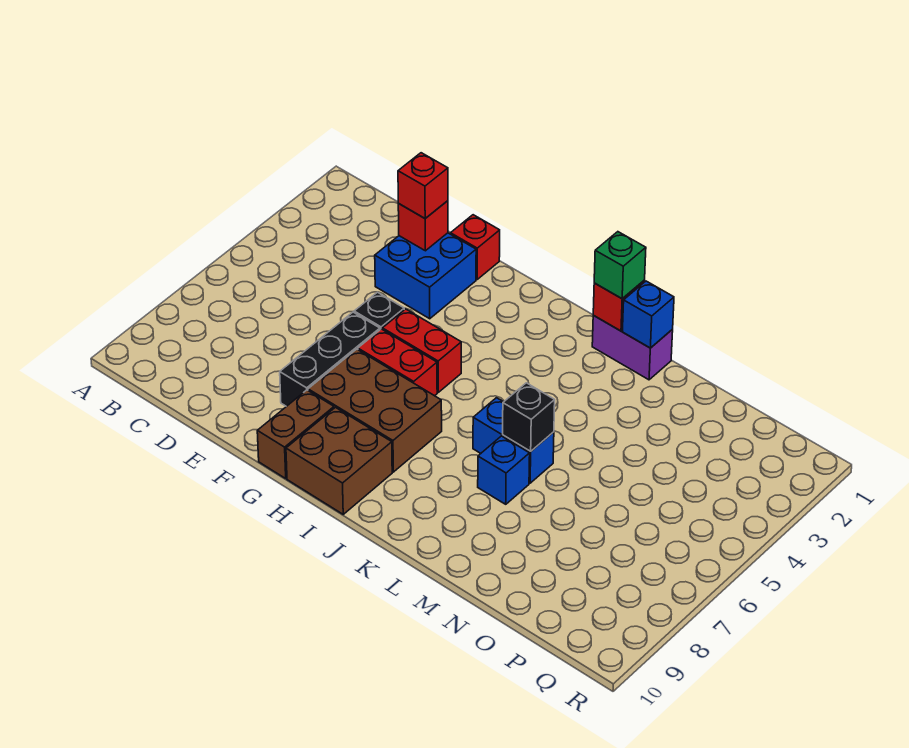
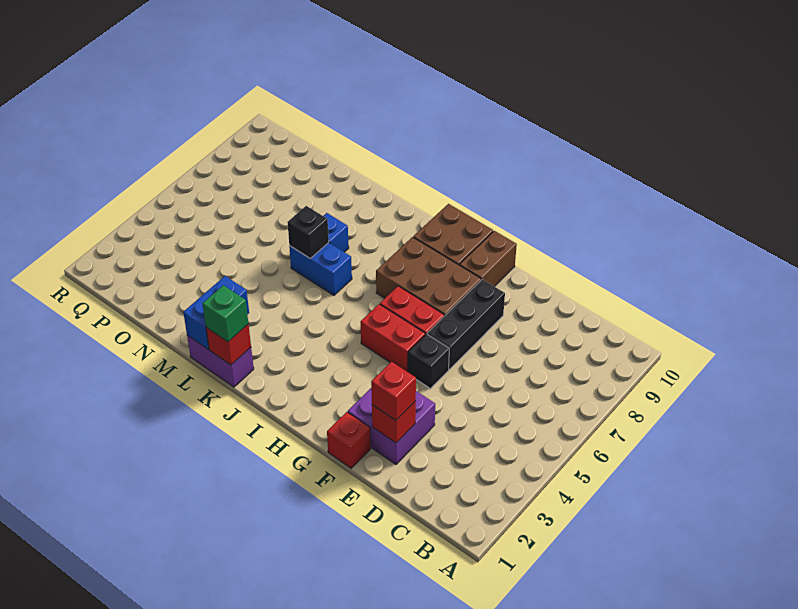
blue brick E2:F3 level 1 -> purple brick E2:F3 level 1
blue brick L1 level 2 -> blue brick L1:L2 level 2

